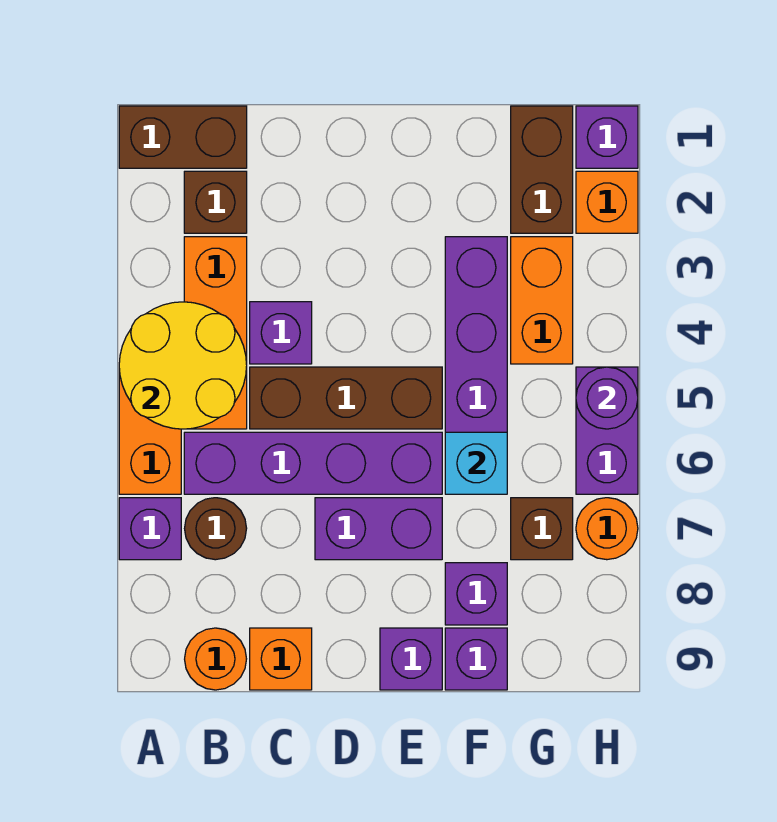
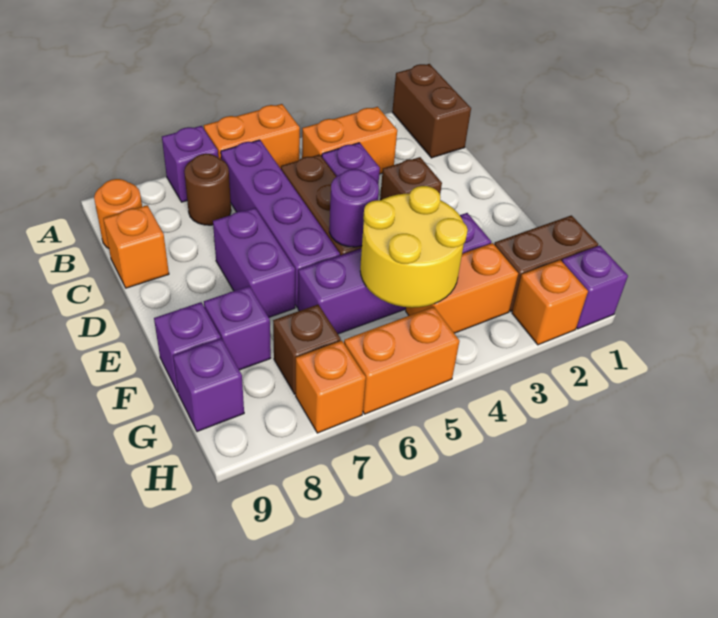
yellow round brick A4:B5 level 2 -> yellow round brick F4:G5 level 2
brown brick B2 level 1 -> brown brick D3 level 1
orange brick B3:B5 level 1 -> orange brick B3:B4 level 1
purple brick E9 level 1 -> purple brick G9 level 1
cyan brick F6 level 2 -> none
purple brick H5:H6 level 1 -> orange brick H5:H6 level 1
purple round brick H5 level 2 -> purple round brick E5 level 2
orange round brick H7 level 1 -> orange brick H7 level 1

